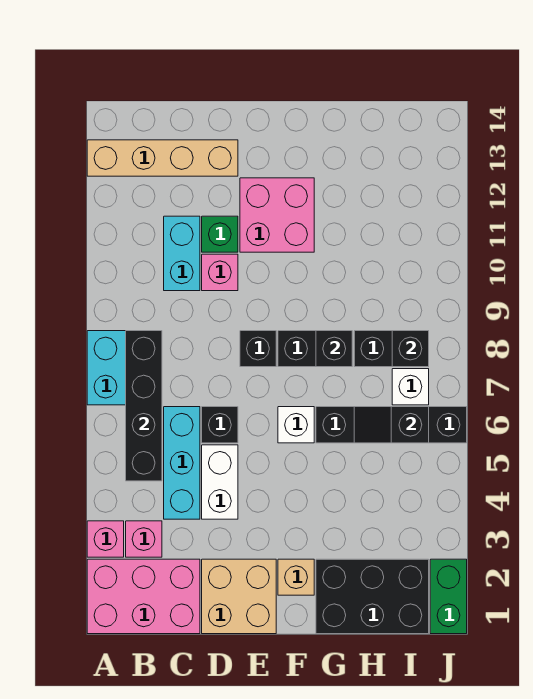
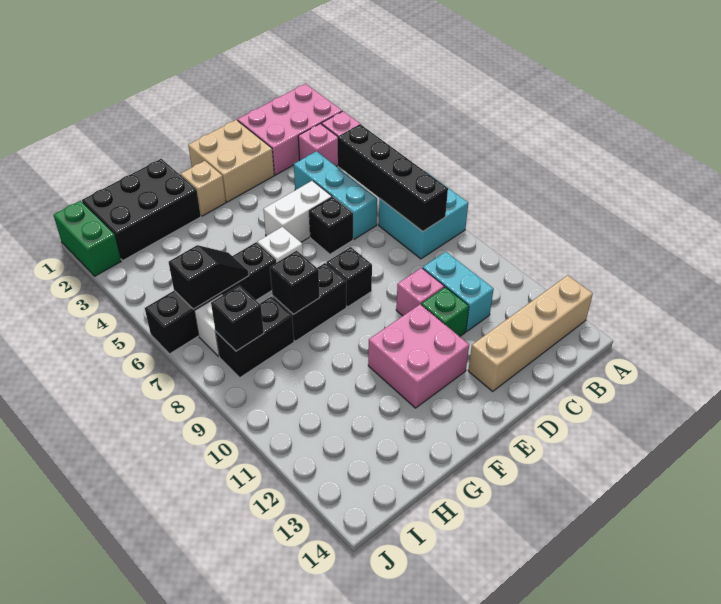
white brick D4:D5 level 1 -> white brick D5:E5 level 1

